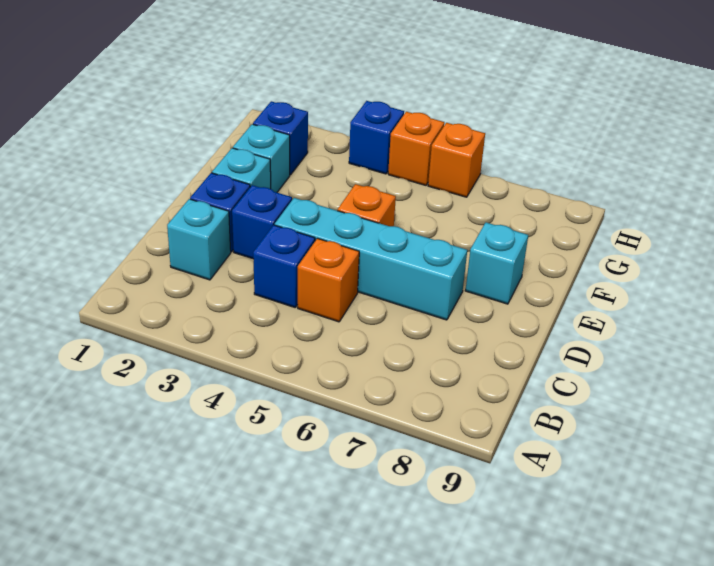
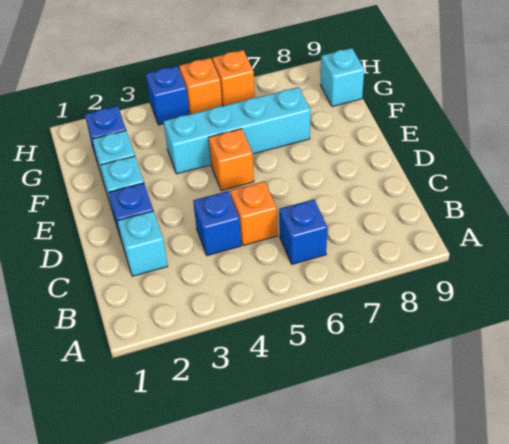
blue brick D3 level 1 -> blue brick B6 level 1
cyan brick D4:D7 level 1 -> cyan brick F4:F7 level 1
cyan brick E8 level 1 -> cyan brick G9 level 1

